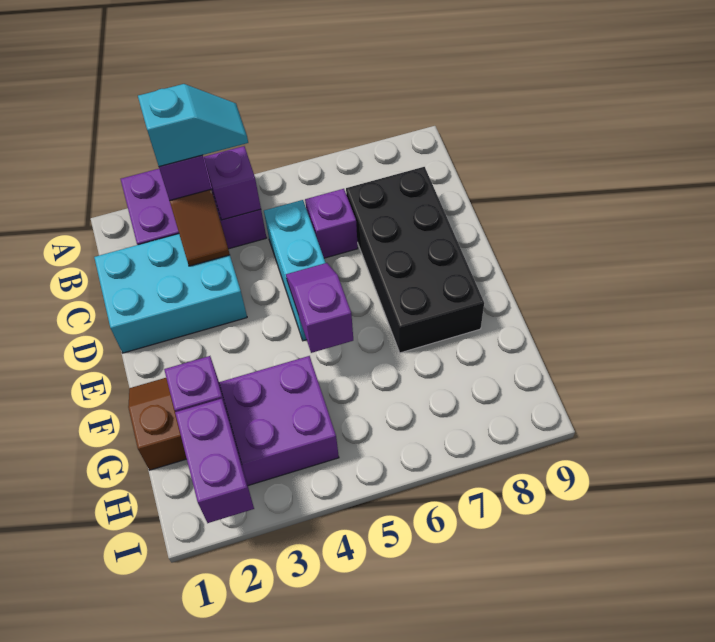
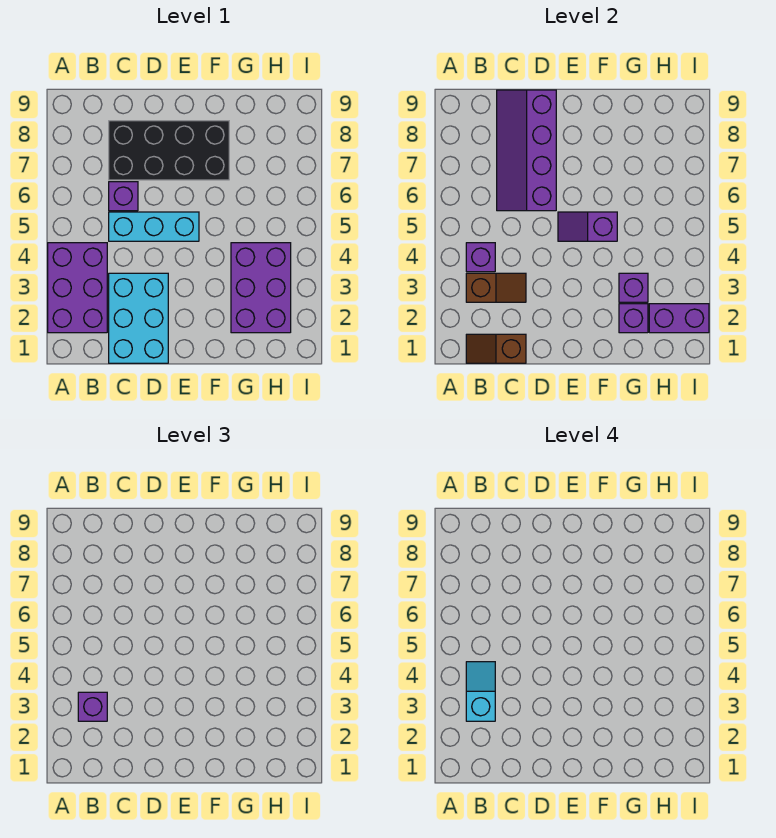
none -> purple slope C6:D9 level 2 top D
brown slope F1:G1 level 1 top G -> brown slope B1:C1 level 2 top C
none -> purple brick G3 level 2

